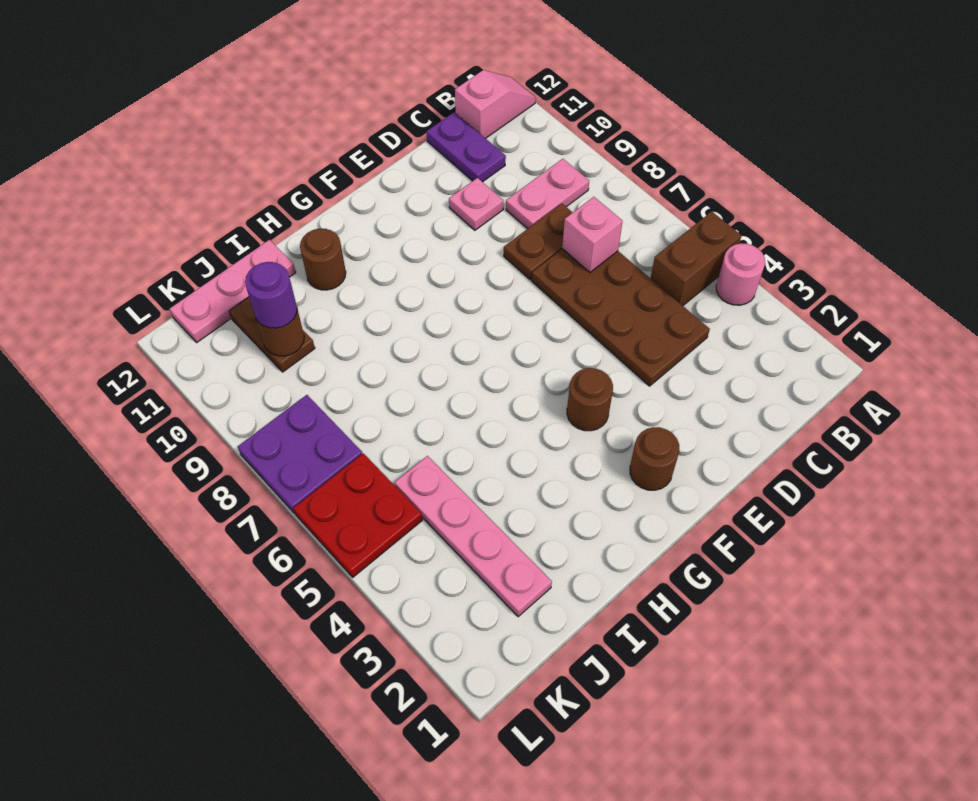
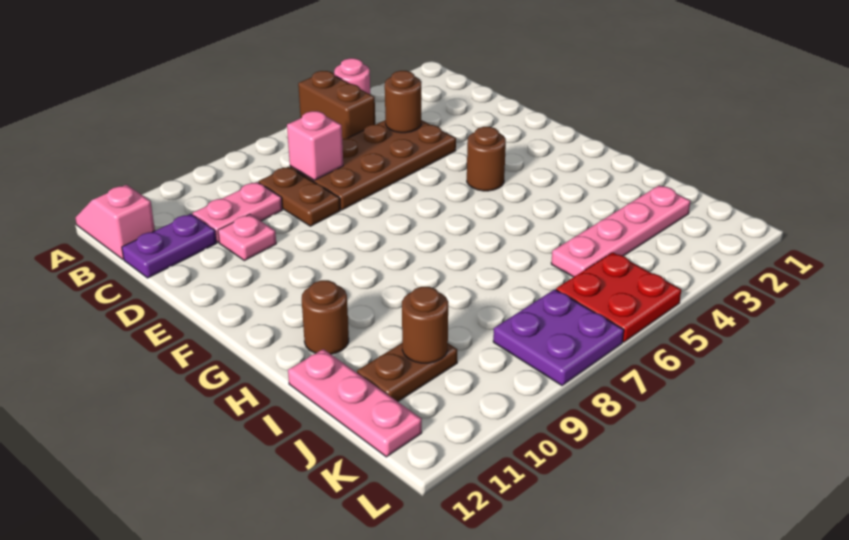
pink plate B9:C9 level 1 -> pink plate C9:C10 level 1
brown round brick F2 level 1 -> brown round brick C4 level 2
purple round brick J10 level 3 -> none

